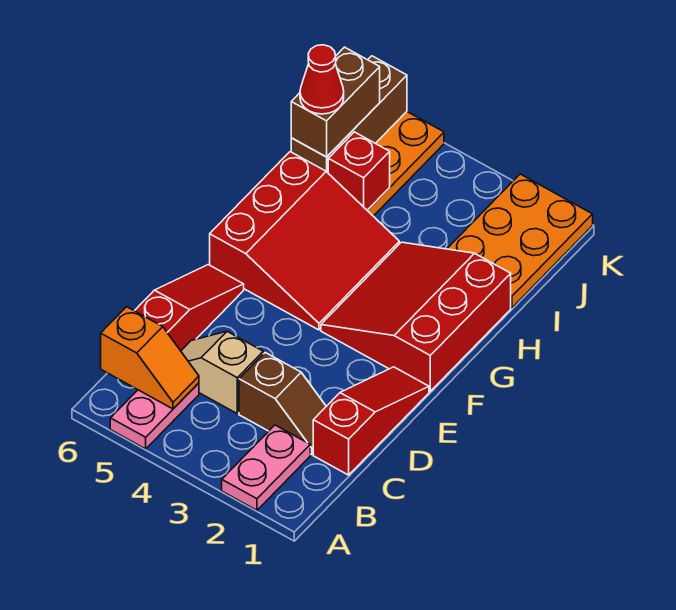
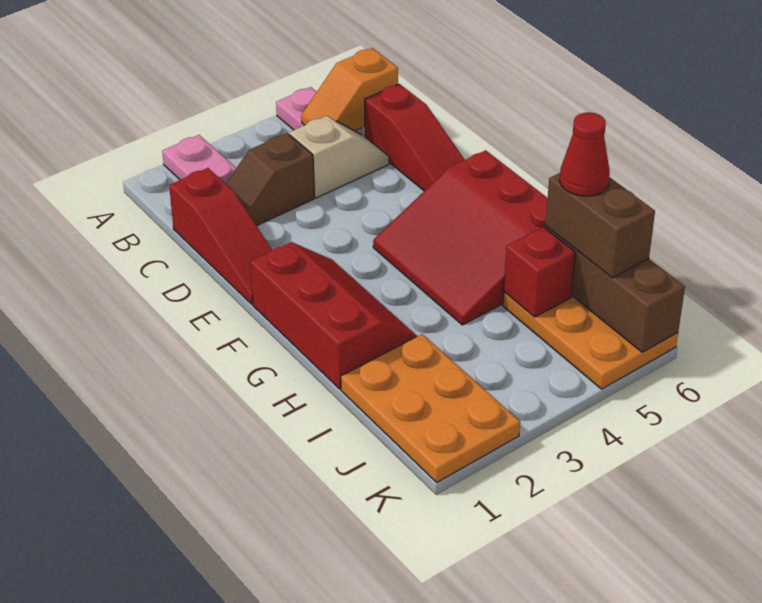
red slope F1:H3 level 1 top 1 -> red slope F1:H2 level 1 top 1

